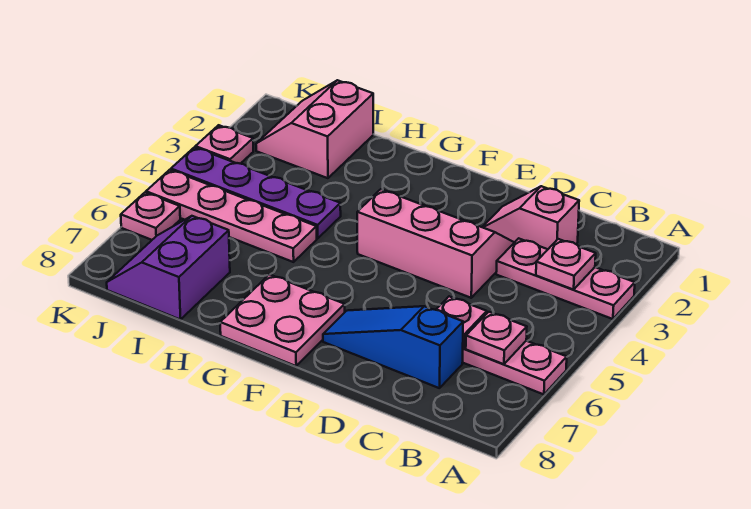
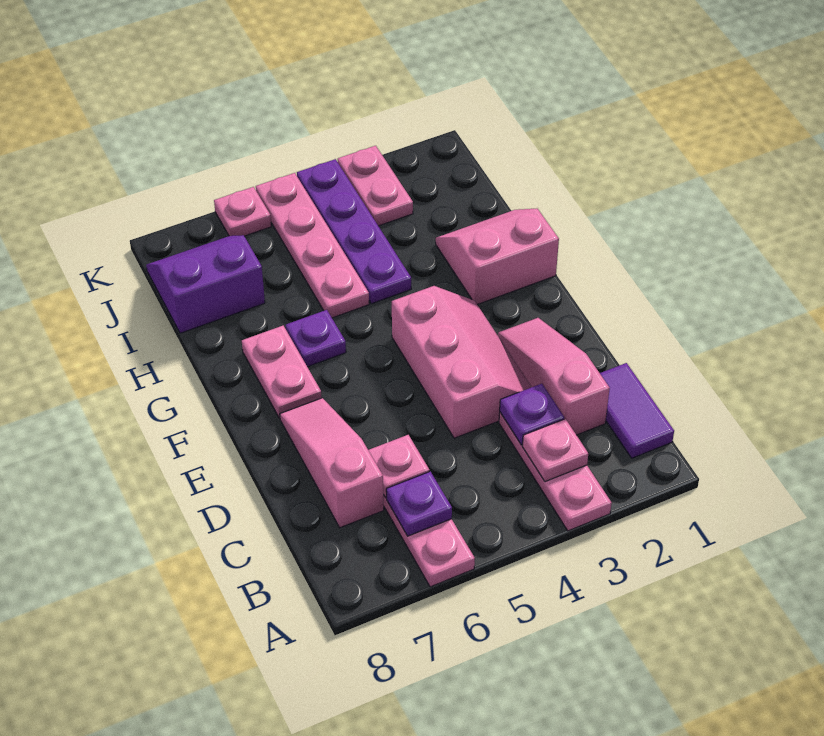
none -> purple tile B1:C1 level 1
pink plate B6 level 2 -> purple plate B6 level 2
pink slope C2:D2 level 1 top C -> pink slope C2:E2 level 1 top C
none -> purple plate C3 level 2
blue slope C7:E7 level 1 top C -> pink slope C7:E7 level 1 top C
pink plate F7:G8 level 1 -> pink plate F7:G7 level 1
none -> purple plate G6 level 1
pink slope I1:J2 level 1 top I -> pink slope G1:H2 level 1 top G
pink plate K3 level 1 -> pink plate J3:K3 level 1

